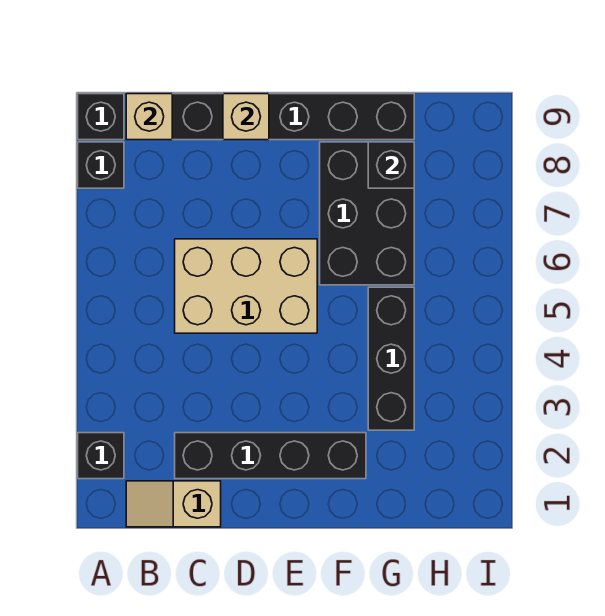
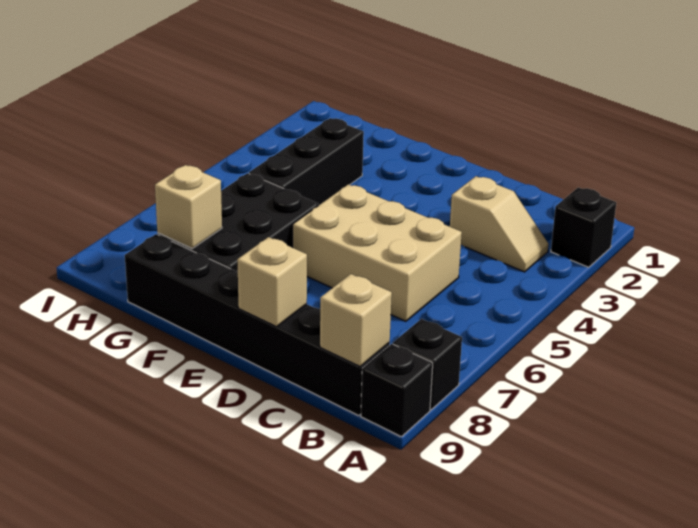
tan slope B1:C1 level 1 top C -> tan slope B3:C3 level 1 top C
black brick C2:F2 level 1 -> none
black brick G8 level 2 -> tan brick G8 level 2

